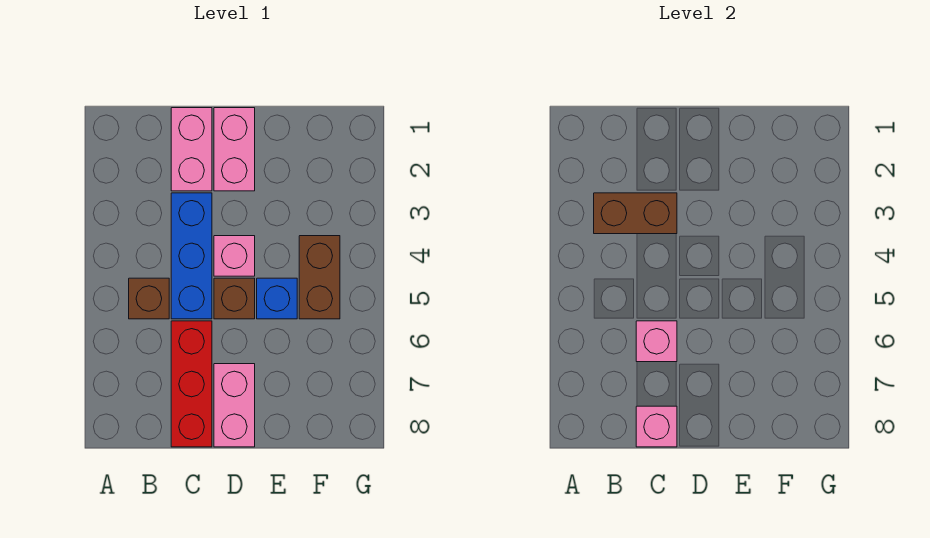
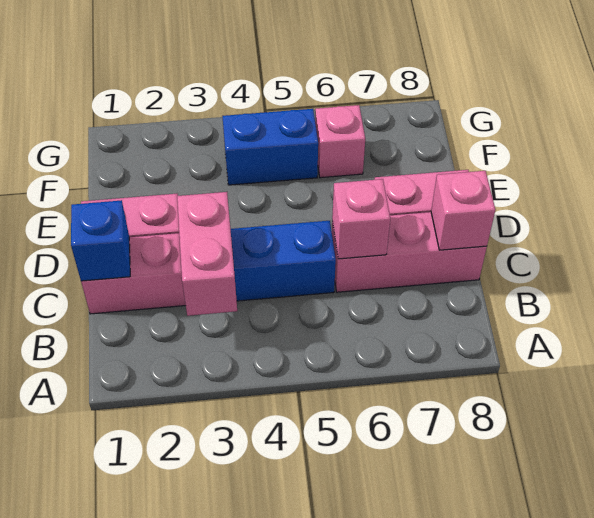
brown brick B3:C3 level 2 -> pink brick B3:C3 level 2
brown brick B5 level 1 -> none
red brick C6:C8 level 1 -> pink brick C6:C8 level 1
pink brick D4 level 1 -> pink brick F6 level 1
brown brick D5 level 1 -> none
blue brick E5 level 1 -> blue brick C1 level 2
brown brick F4:F5 level 1 -> blue brick F4:F5 level 1

